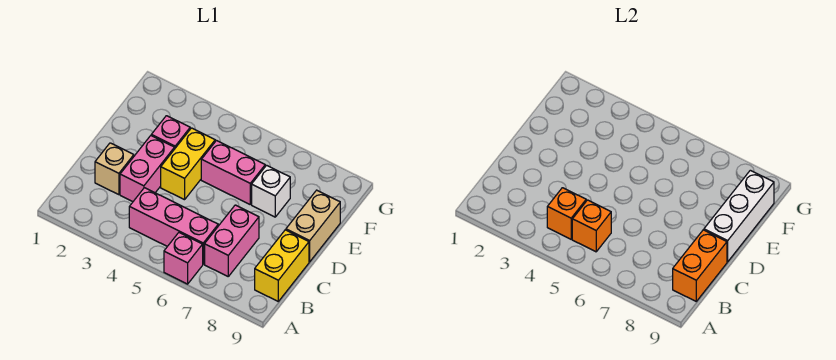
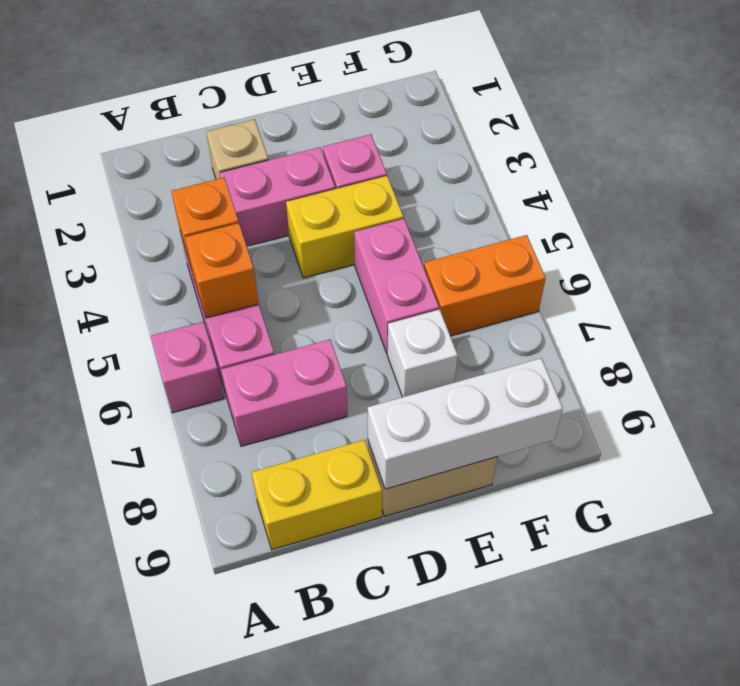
orange brick B9:C9 level 2 -> orange brick F6:G6 level 1

